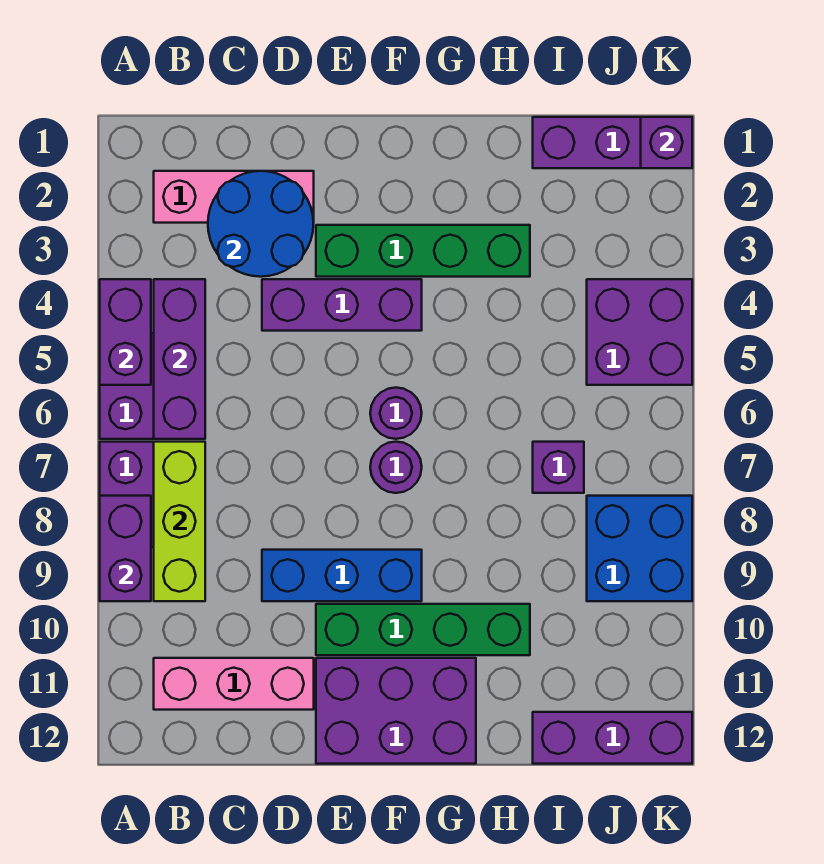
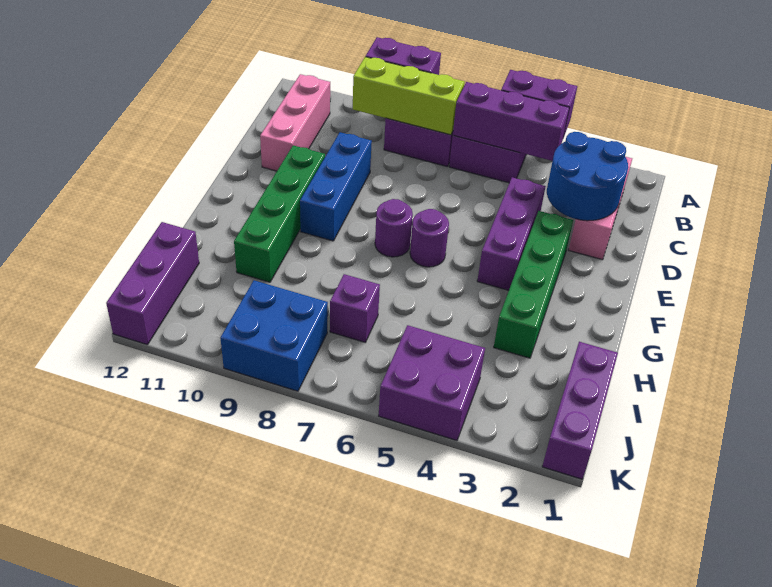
purple brick E11:G12 level 1 -> none
purple brick K1 level 2 -> none

